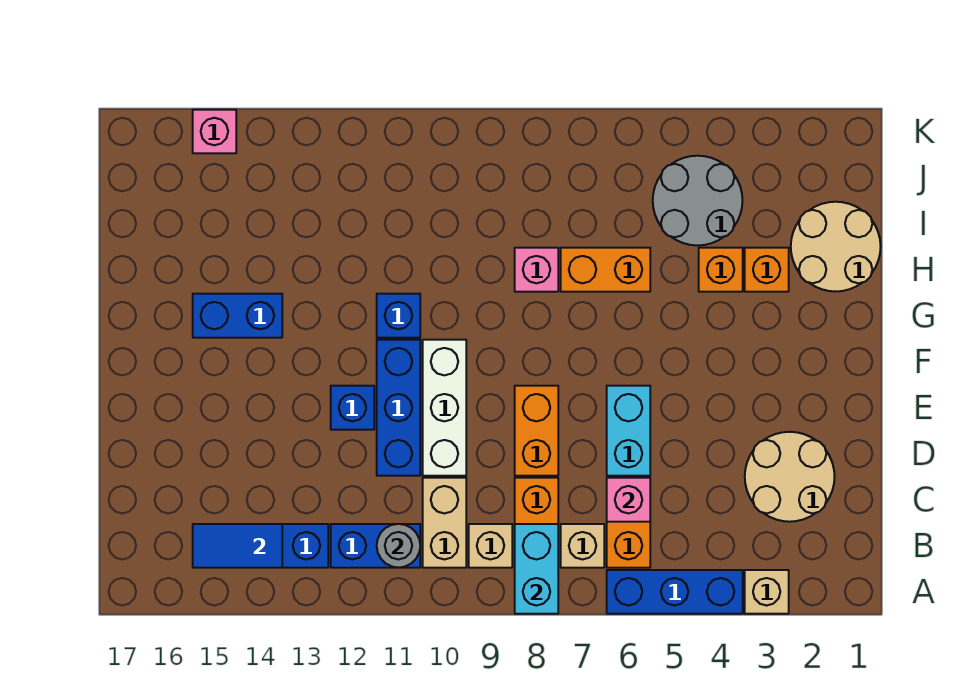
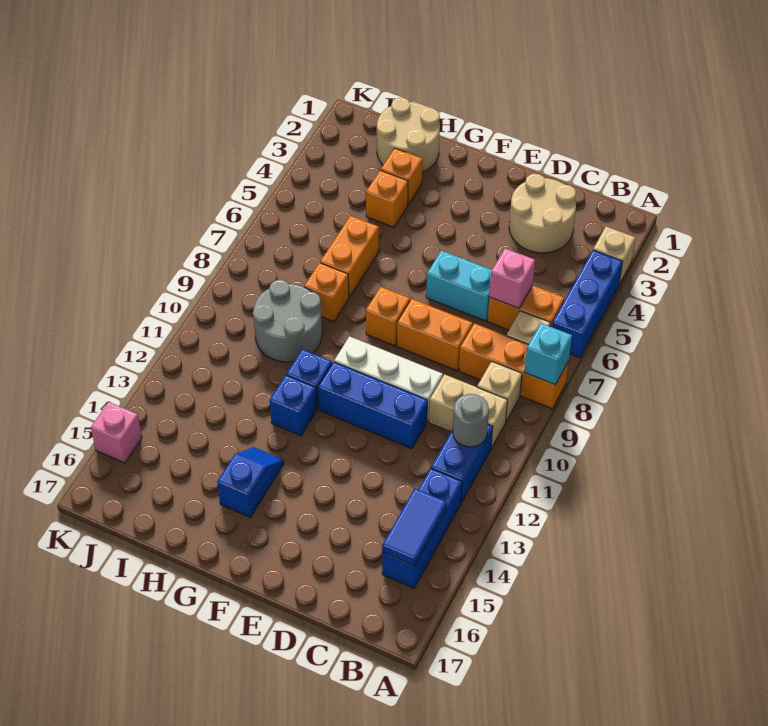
cyan brick A8:B8 level 2 -> cyan brick A8 level 2
blue brick E12 level 1 -> blue brick G12 level 1
none -> orange brick F8 level 1
blue brick G14:G15 level 1 -> blue slope G14:G15 level 1 top 15
pink brick H8 level 1 -> orange brick H8 level 1
grey round brick I4:J5 level 1 -> grey round brick H9:I10 level 1

